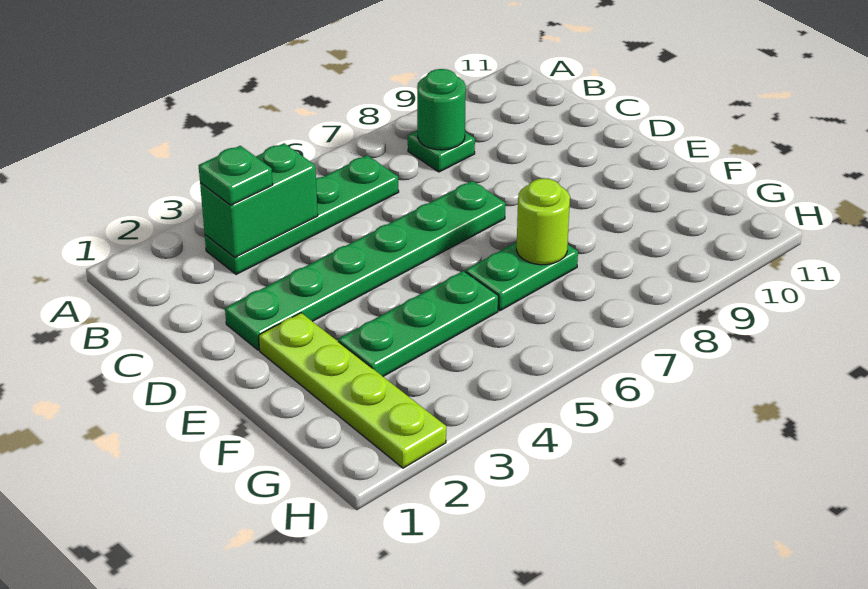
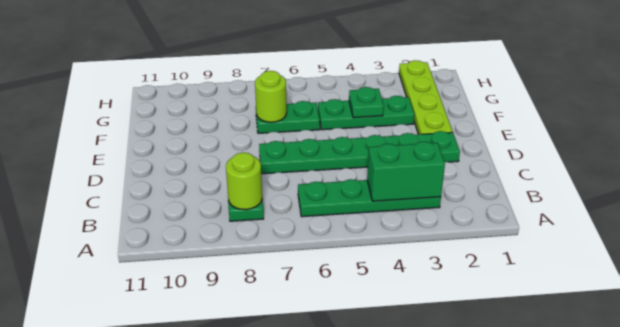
green plate B3 level 3 -> green plate F4 level 2
green round brick B8 level 2 -> lime round brick B8 level 2

